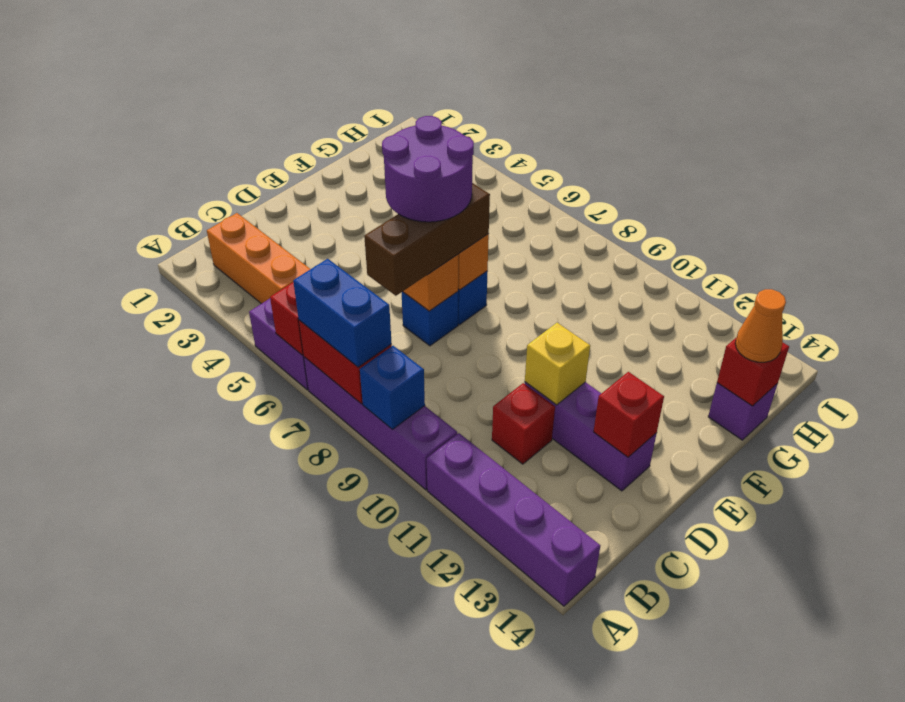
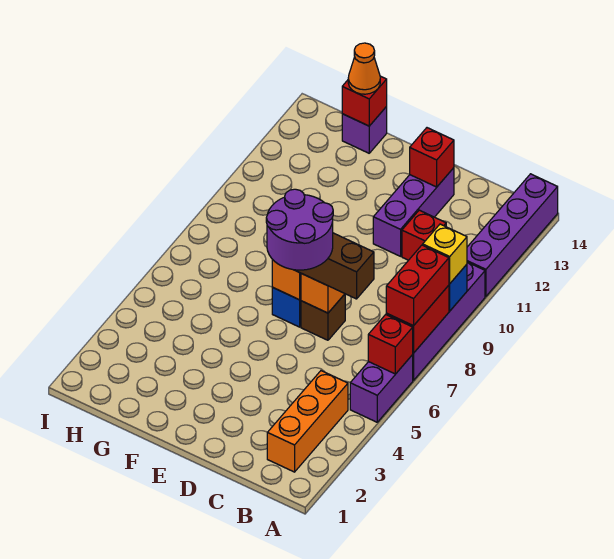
blue brick A7:A8 level 3 -> red brick A7:A8 level 3
blue brick D7 level 1 -> brown brick D7 level 1
yellow brick D11 level 2 -> yellow brick A9 level 3

